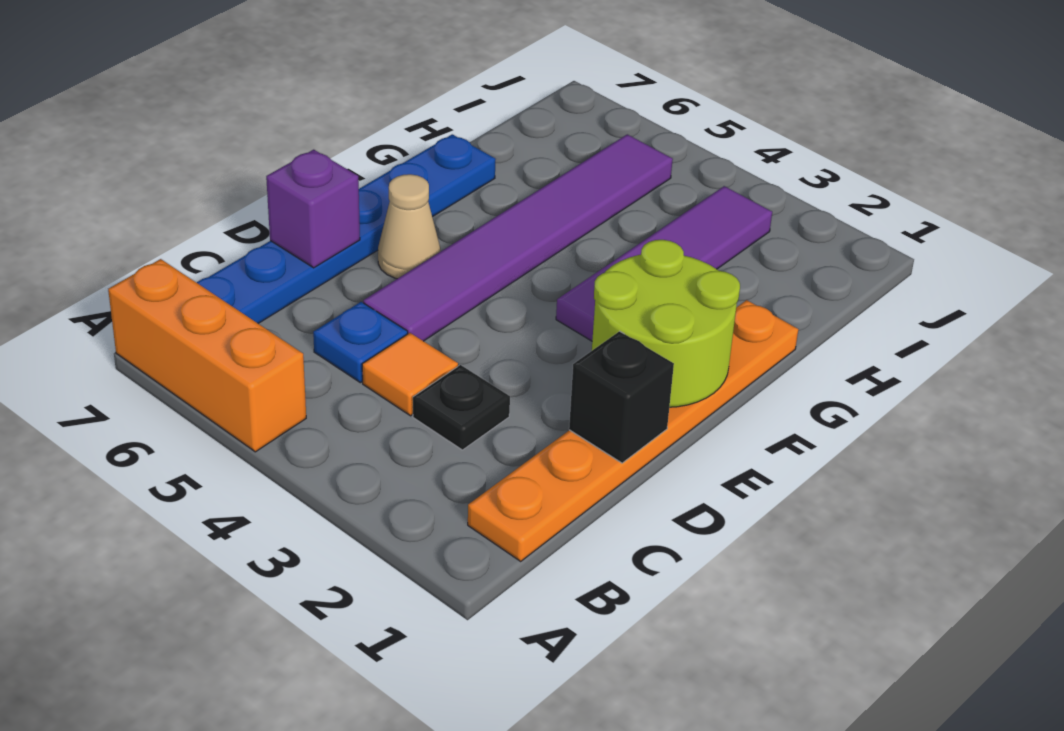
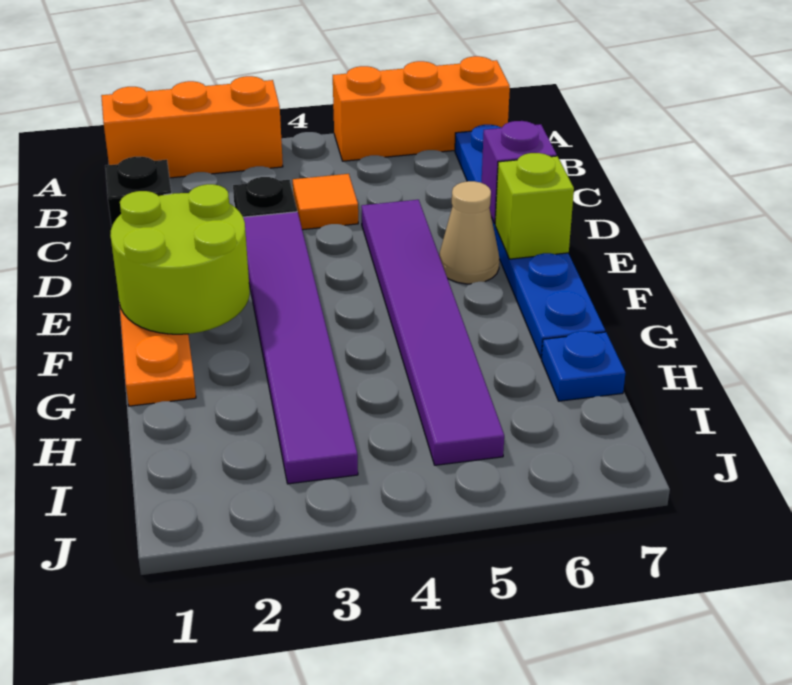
none -> orange brick A1:A3 level 1
blue plate C5 level 1 -> blue plate H7 level 1
none -> lime brick E7 level 2
purple tile F3:I3 level 1 -> purple tile D3:I3 level 1

